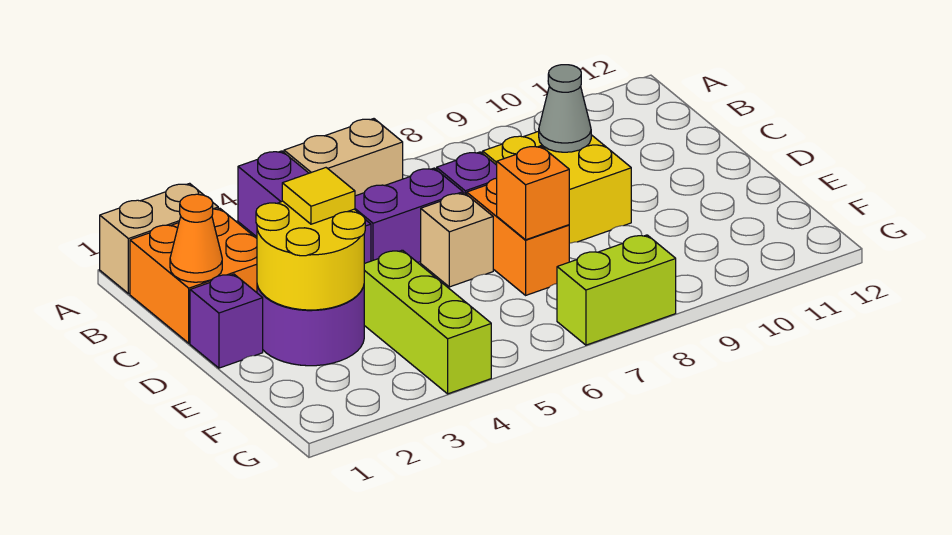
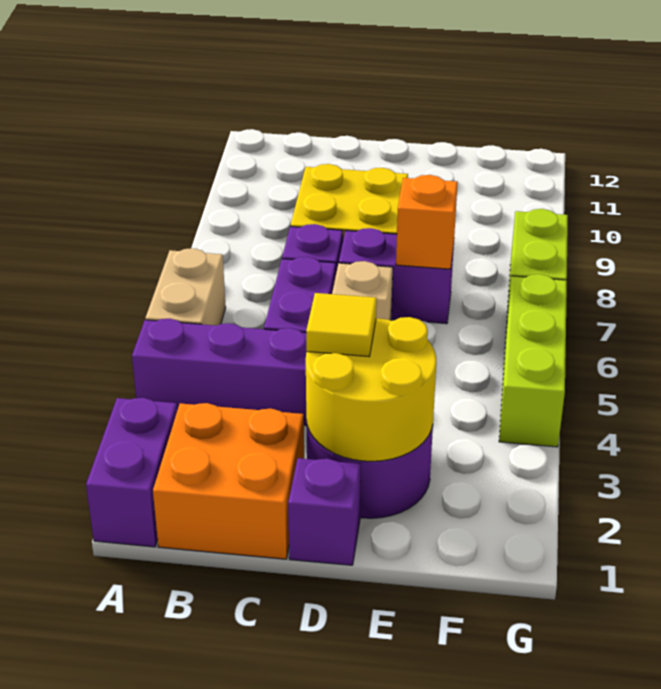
tan brick A1:A2 level 1 -> purple brick A1:A2 level 1
orange cone C1 level 2 -> none
grey cone C9 level 2 -> none
orange brick D7:E7 level 1 -> purple brick D7:E7 level 1
lime brick E4:G4 level 1 -> lime brick G4:G6 level 1

